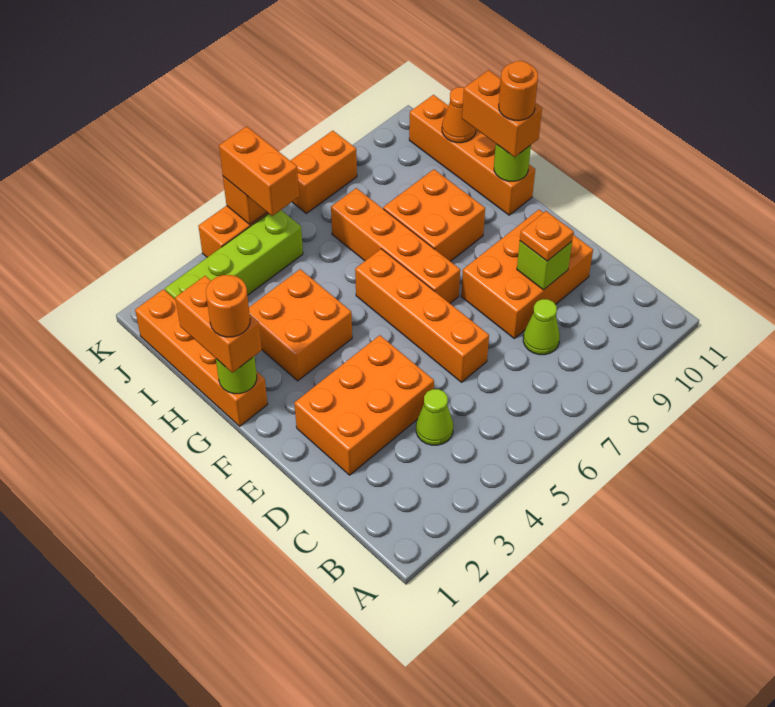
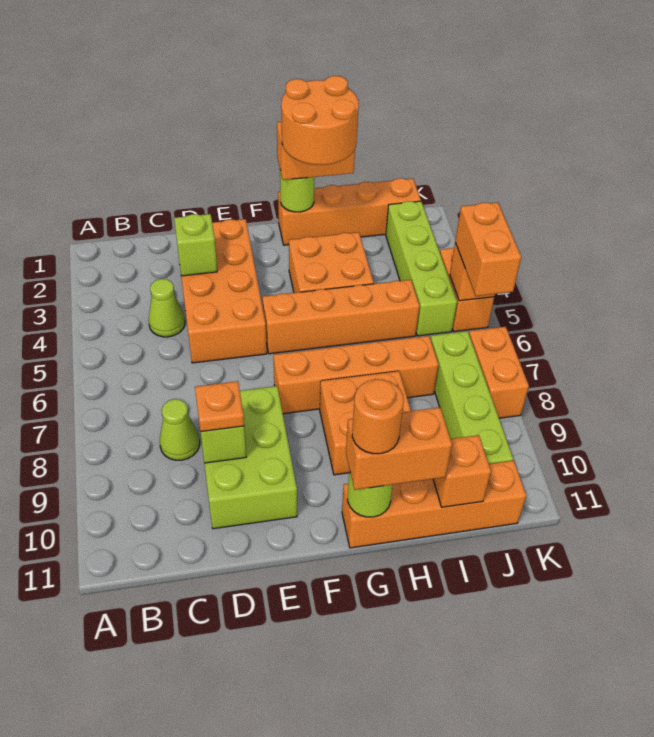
orange brick D2:E4 level 1 -> orange brick D2:E5 level 1
none -> lime brick D3 level 2
orange brick D6:G6 level 1 -> orange brick F5:I5 level 1
orange brick D8:E10 level 1 -> lime brick D8:E10 level 1
orange round brick G1 level 4 -> orange round brick G1:H2 level 4
orange cone I11 level 2 -> orange brick I11 level 2
orange brick J5:K5 level 3 -> orange brick K5:K6 level 3
none -> lime brick J7:J10 level 1

